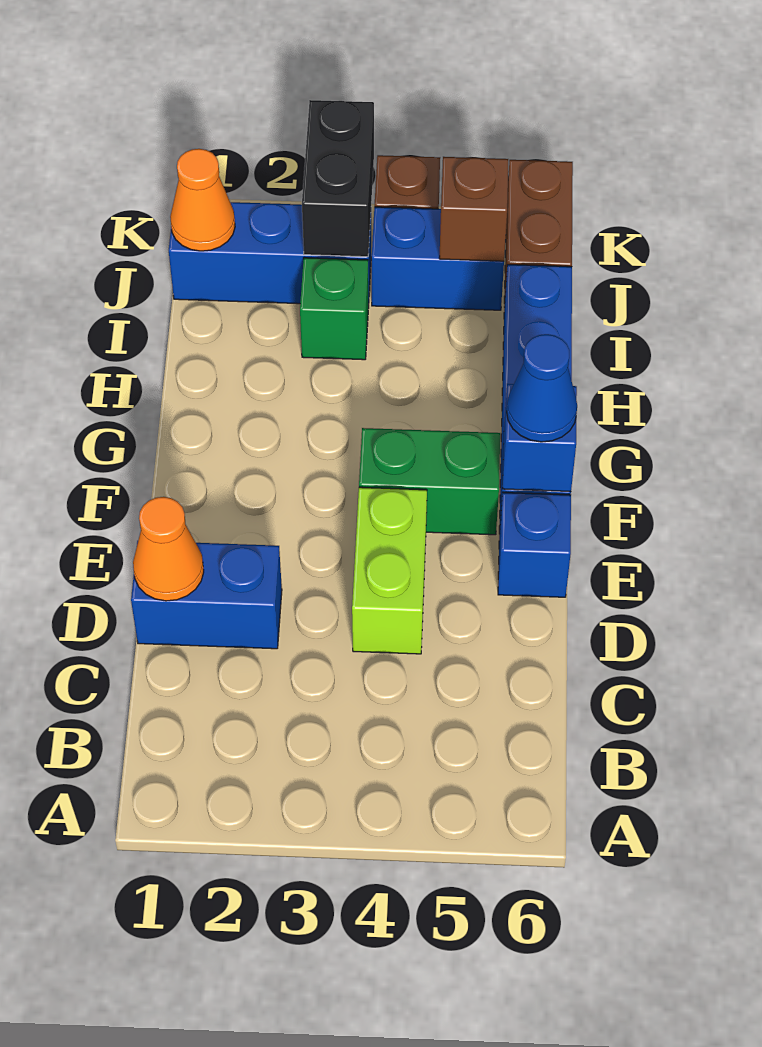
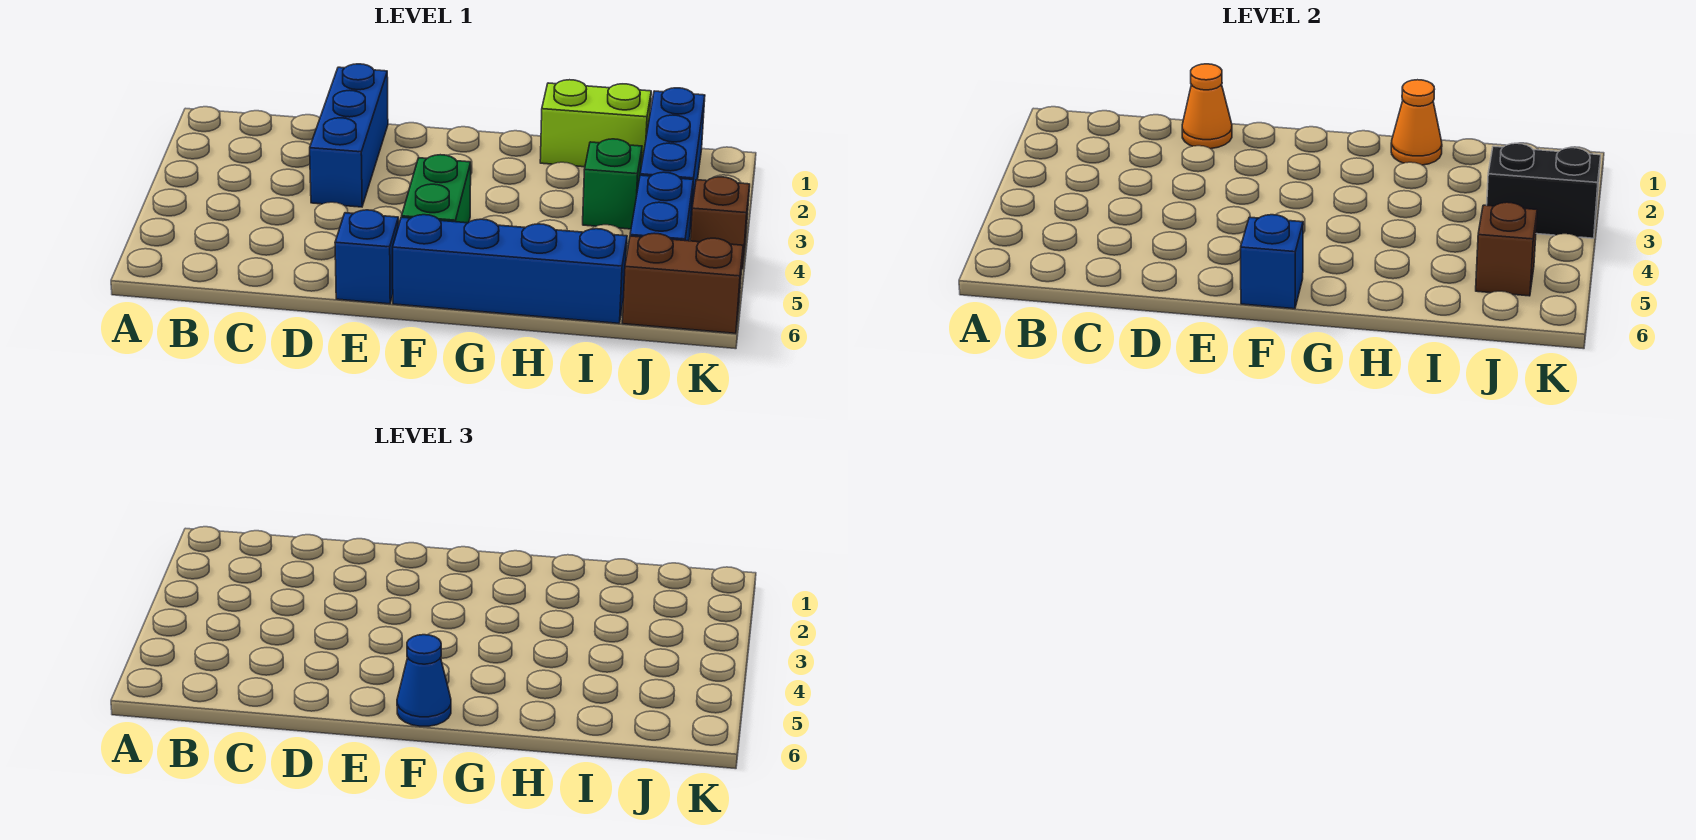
blue brick D1:D2 level 1 -> blue brick D1:D3 level 1
lime brick D4:E4 level 1 -> lime brick H1:I1 level 1
orange cone J1 level 2 -> orange cone H1 level 2

